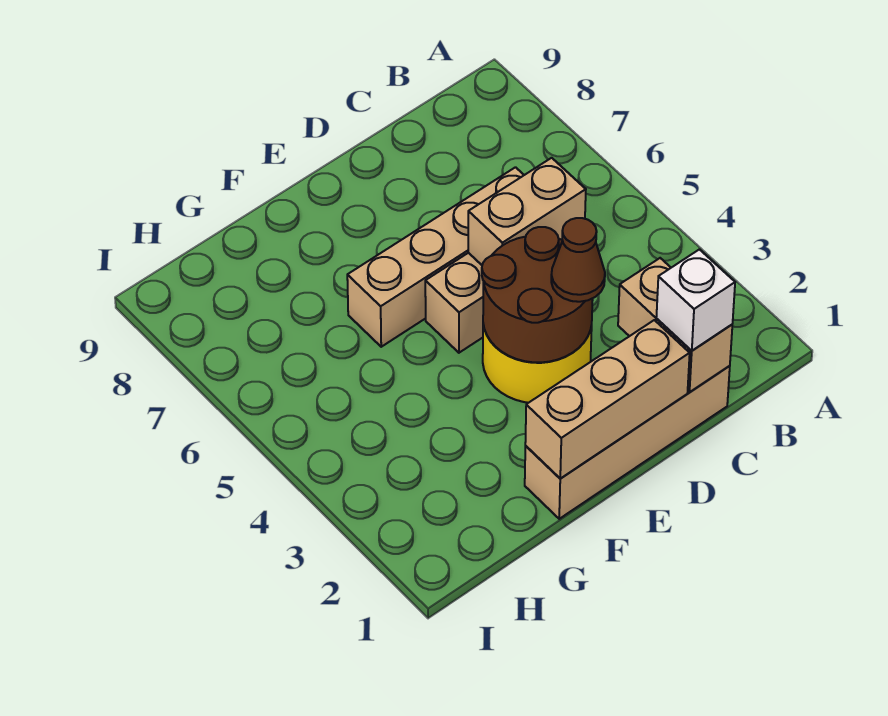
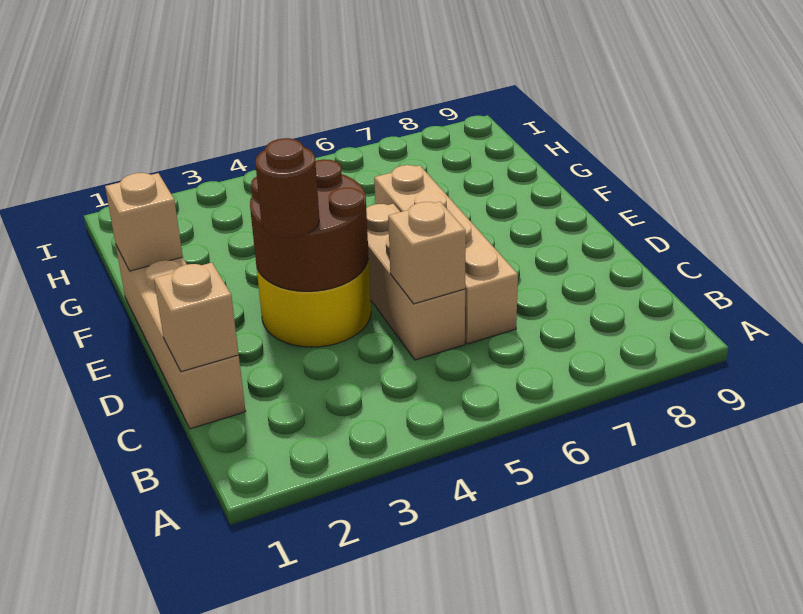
tan brick C1:C2 level 2 -> tan brick C1 level 2
white brick C1 level 3 -> none
tan brick C5:D5 level 2 -> tan brick C5 level 2
tan brick D1:F1 level 2 -> tan brick F1 level 2
brown cone D3 level 3 -> brown round brick D3 level 3

